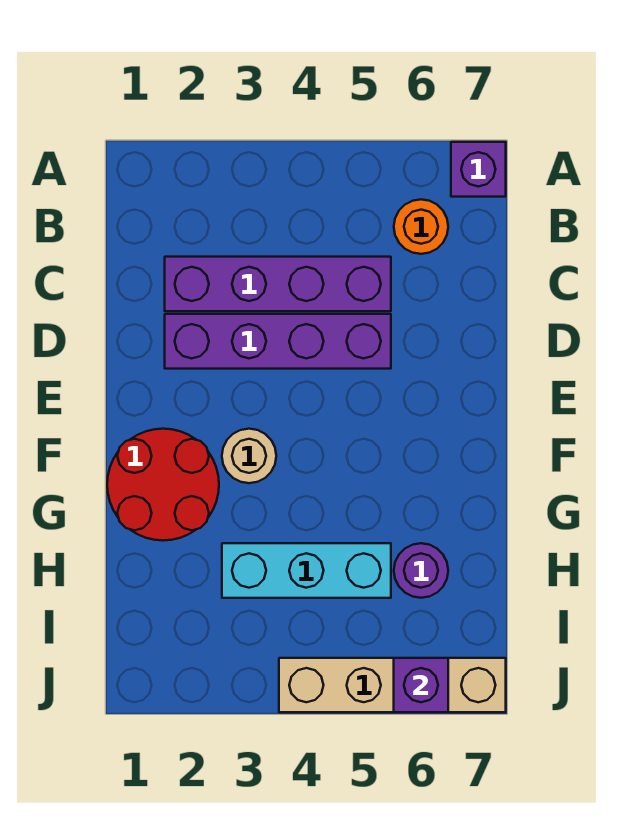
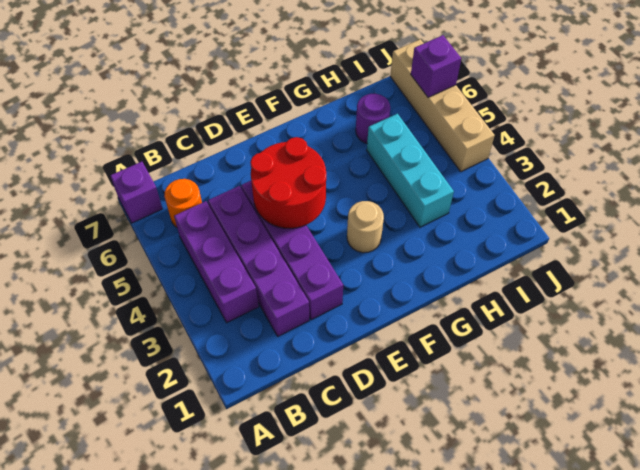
none -> purple brick B3:B5 level 1
red round brick F1:G2 level 1 -> red round brick D4:E5 level 2

